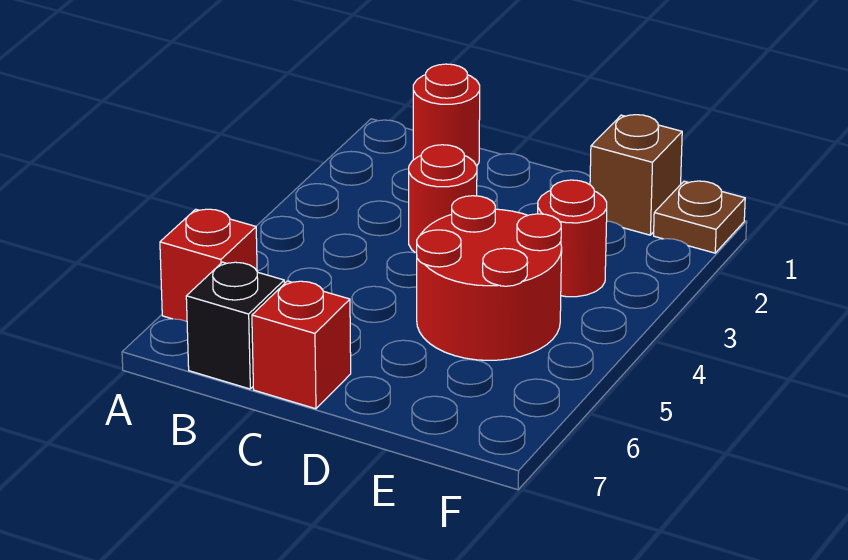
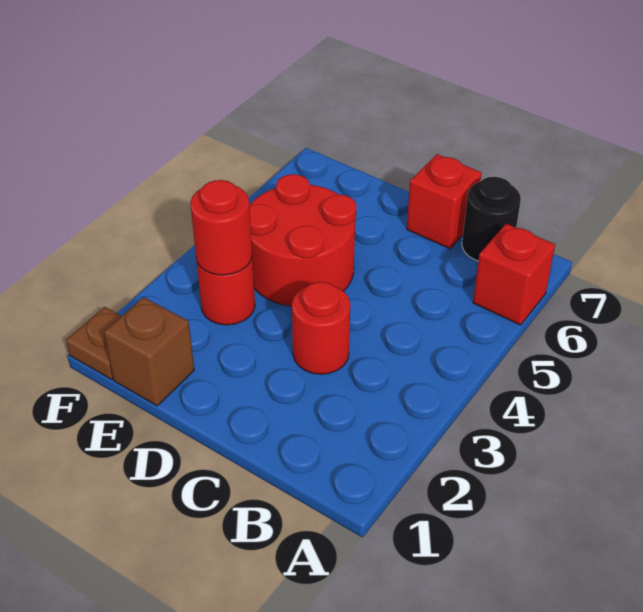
red round brick B1 level 1 -> red round brick E3 level 2
black brick B7 level 1 -> black round brick B7 level 1

